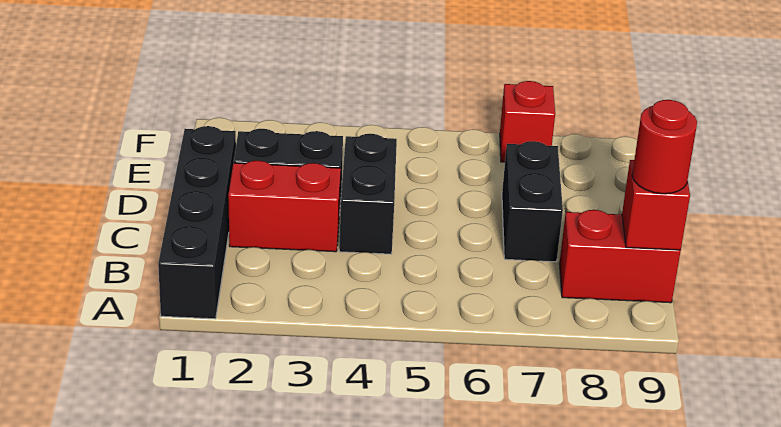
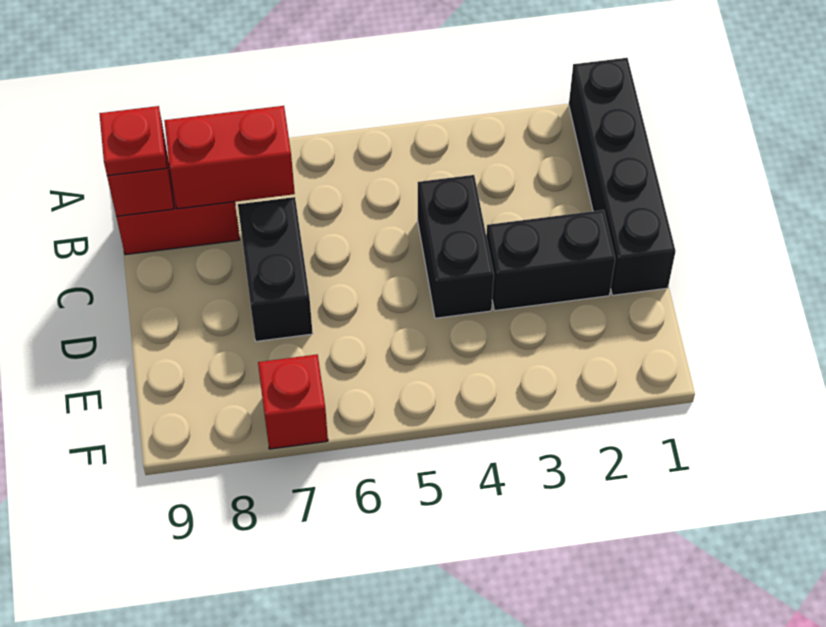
red round brick B9 level 3 -> red plate B9 level 3
red brick C2:C3 level 1 -> red brick B7:B8 level 2

